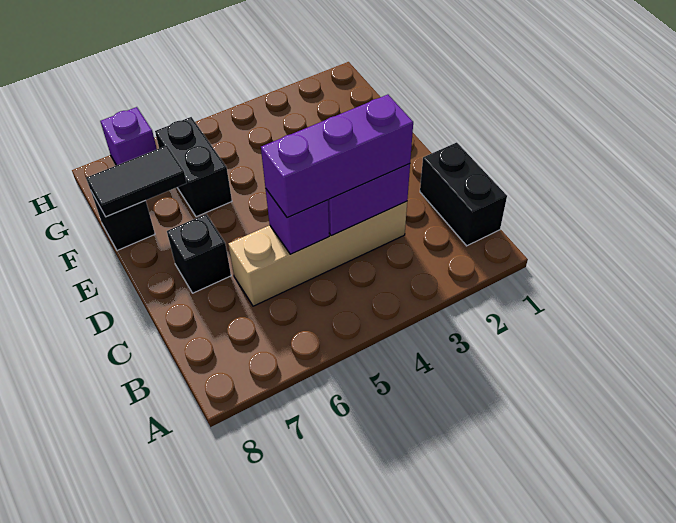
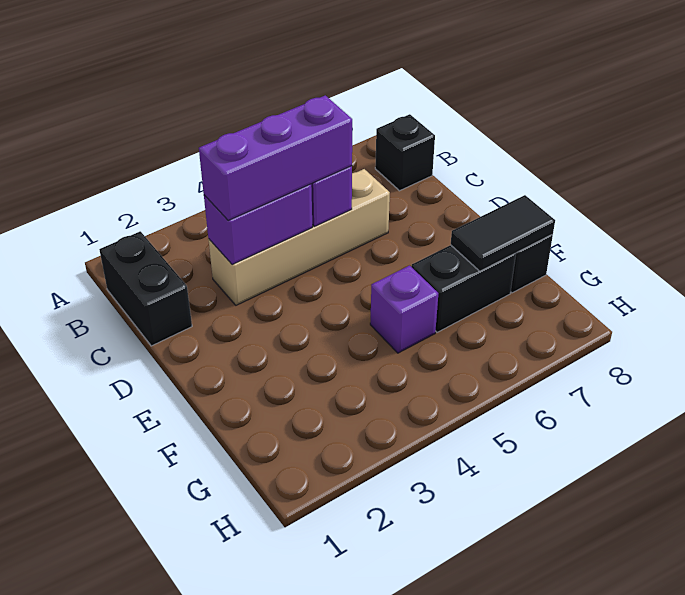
black brick D7 level 1 -> black brick B8 level 1
black brick F6:G6 level 1 -> black brick F6:F7 level 1
purple brick H7 level 1 -> purple brick F5 level 1

